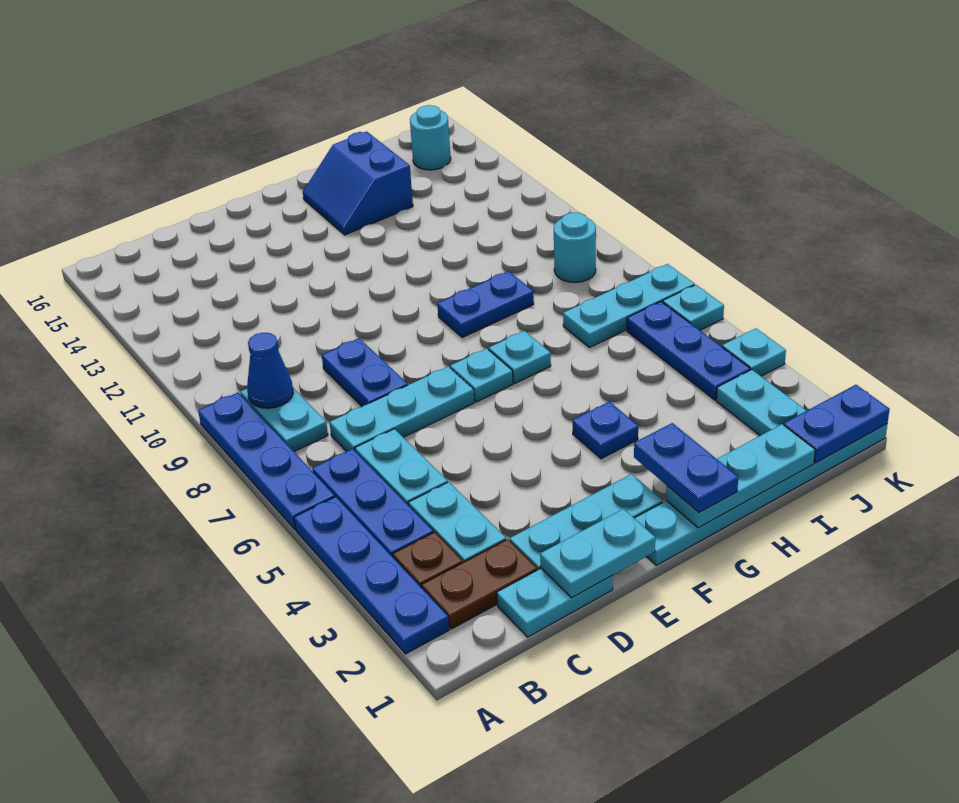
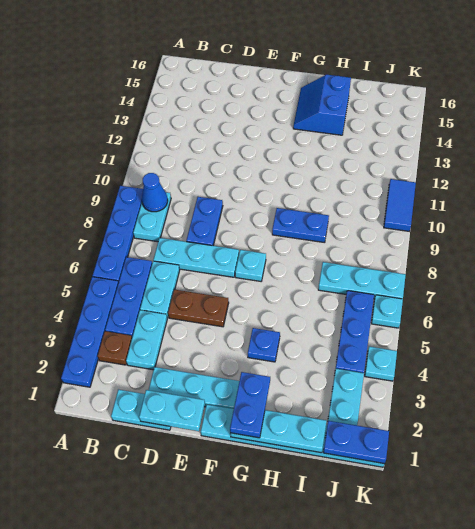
brown plate B2:C2 level 1 -> brown plate D5:E5 level 1
cyan plate G7 level 1 -> none
cyan round brick J9 level 1 -> none
cyan round brick J15 level 1 -> none
none -> blue tile K10:K11 level 1

